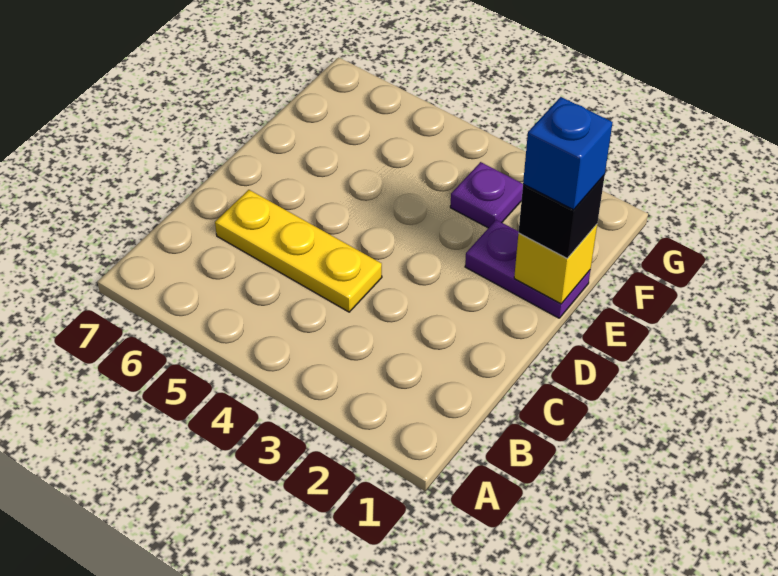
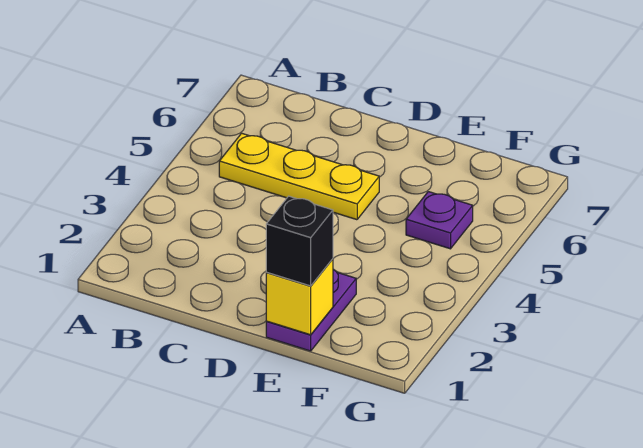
yellow plate C4:C6 level 1 -> yellow plate B5:D5 level 1
blue brick E1 level 4 -> none
purple plate F3 level 1 -> purple plate F5 level 1

